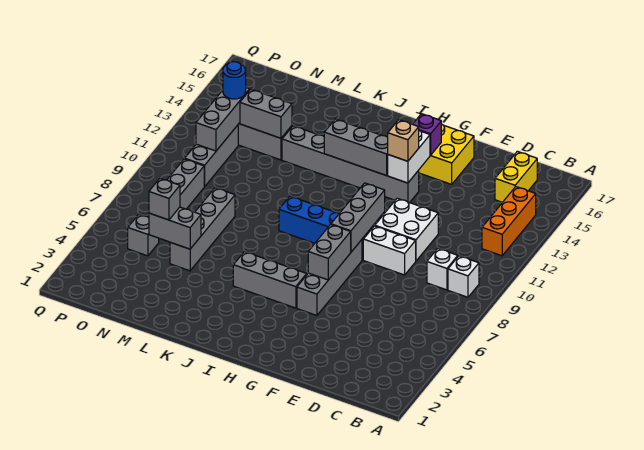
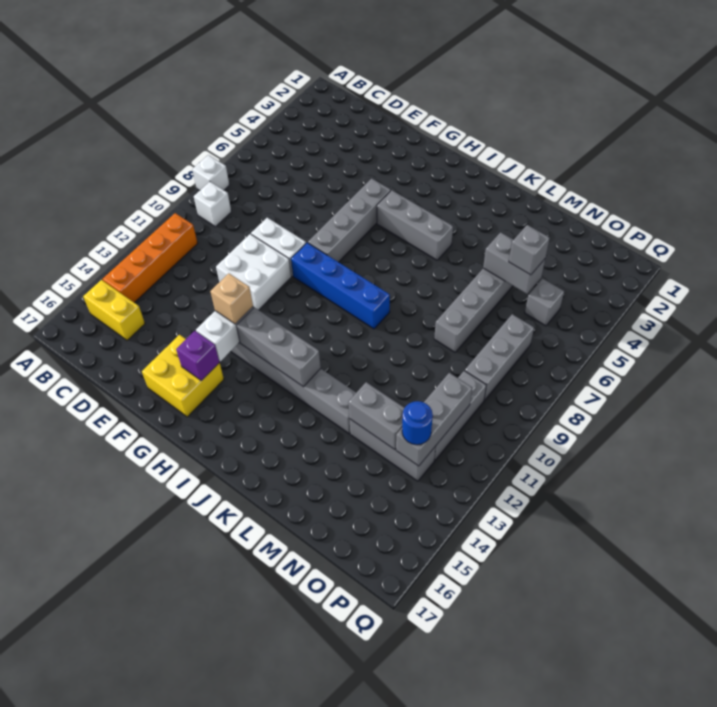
orange brick B12:B14 level 1 -> orange brick B11:B14 level 1
white brick C9 level 1 -> white brick A8 level 1
yellow brick C15:C16 level 1 -> yellow brick B15:C15 level 1
grey brick G6:G7 level 2 -> none
grey brick G8:G10 level 2 -> none

